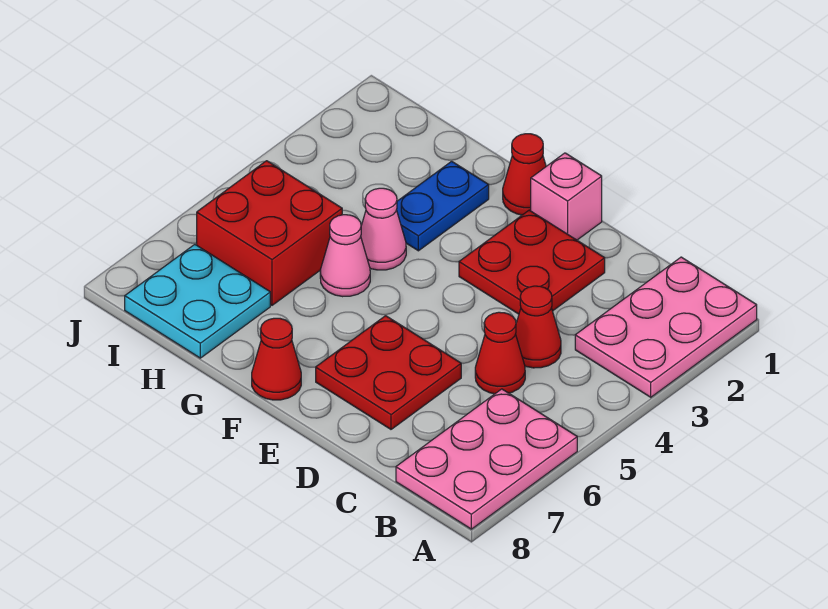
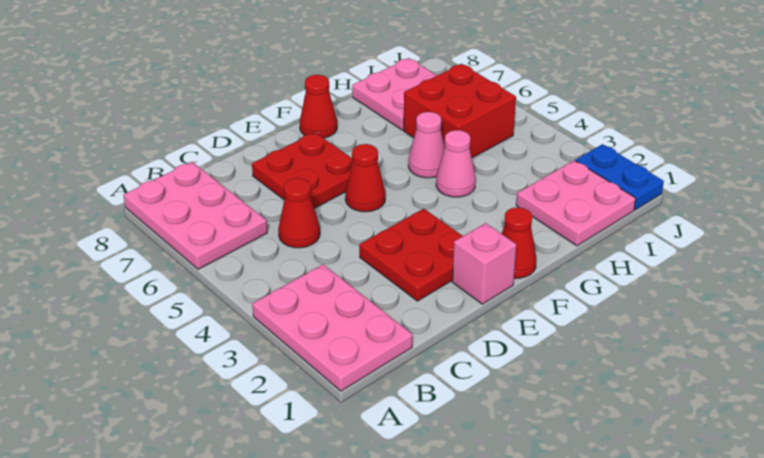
red cone C4 level 1 -> red cone E5 level 1
blue plate G2:G3 level 1 -> blue plate J1:J2 level 1
none -> pink plate H1:I2 level 1
cyan plate H7:I8 level 1 -> pink plate H7:I8 level 1

